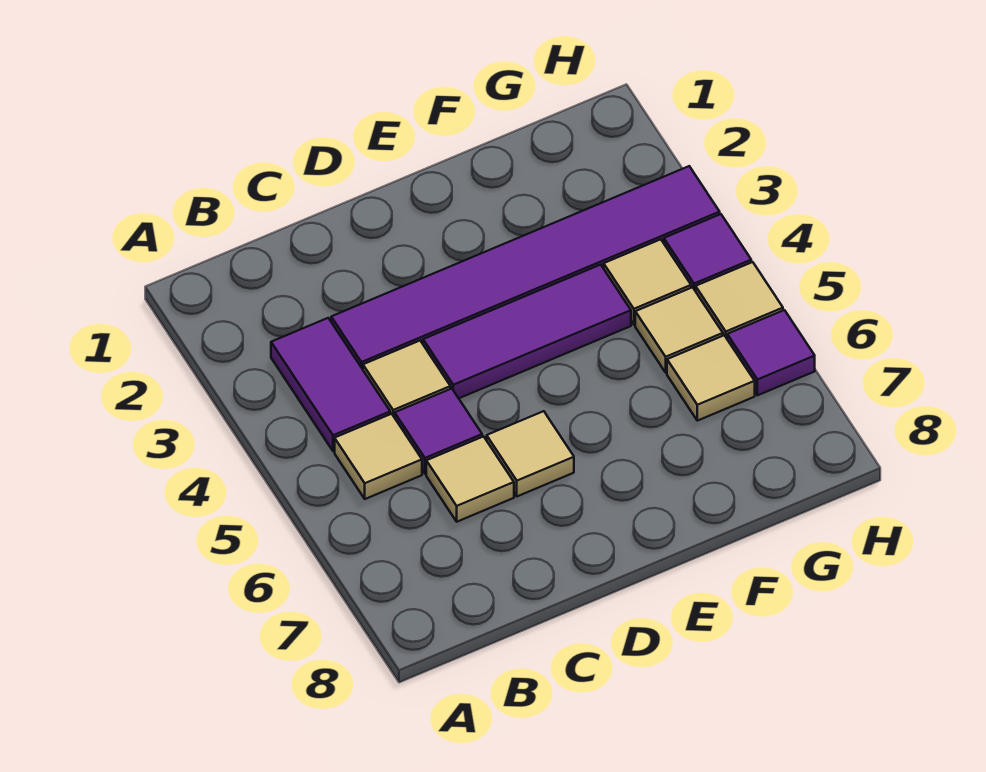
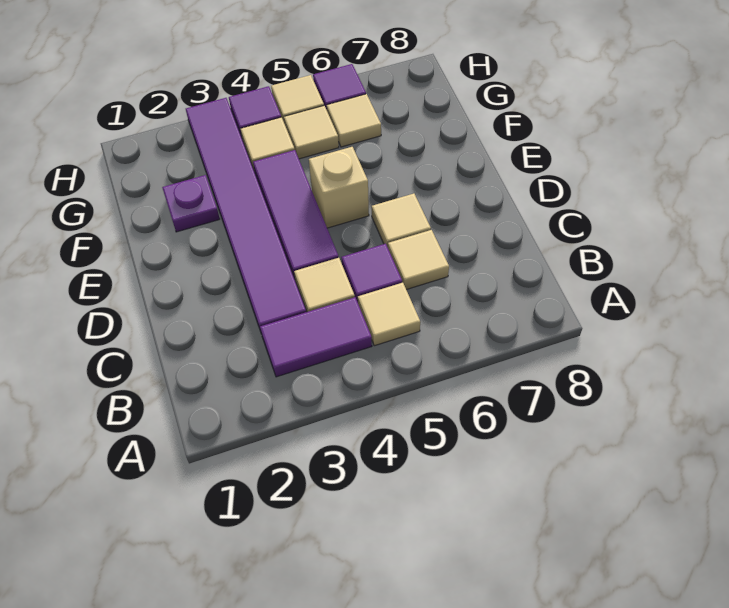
none -> tan brick E5 level 1
none -> purple plate F2 level 1

